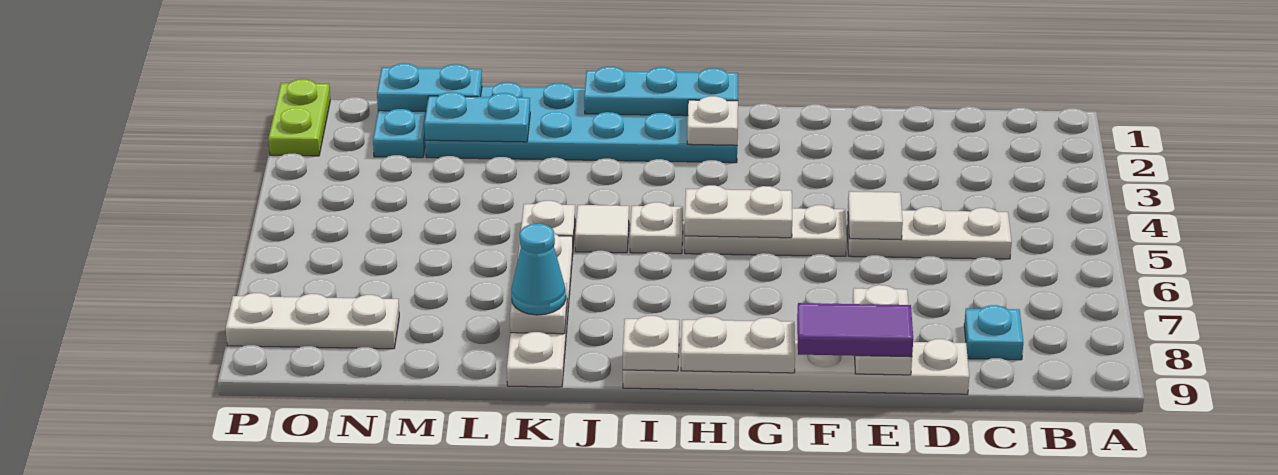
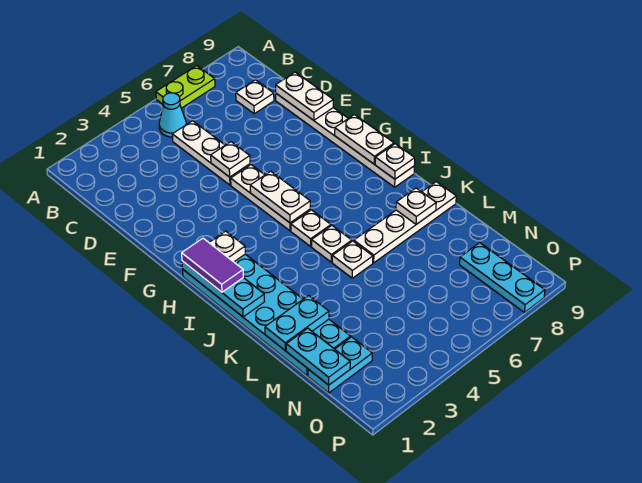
cyan plate C8 level 1 -> white plate C8 level 1
white tile E5 level 2 -> white plate E5 level 2
white plate E8:E9 level 2 -> white plate D9:E9 level 2
purple tile E9:F9 level 3 -> purple tile H1:I1 level 3
white tile J5 level 1 -> white plate J5 level 1
cyan cone K8 level 3 -> cyan cone B5 level 1
cyan plate L2:M2 level 2 -> cyan plate L1:L2 level 2
white plate N8:P8 level 1 -> cyan plate N8:P8 level 1
lime plate P1:P2 level 1 -> lime plate A6:A7 level 1

